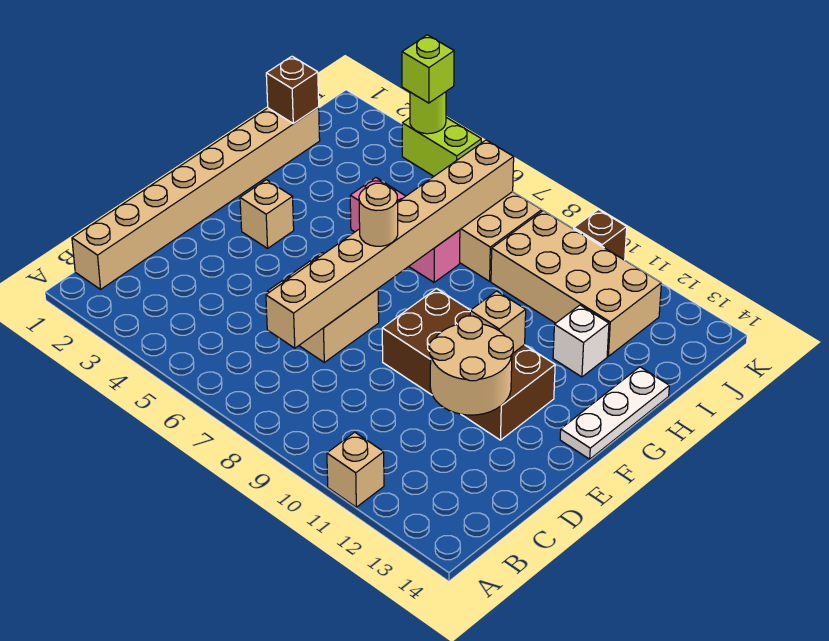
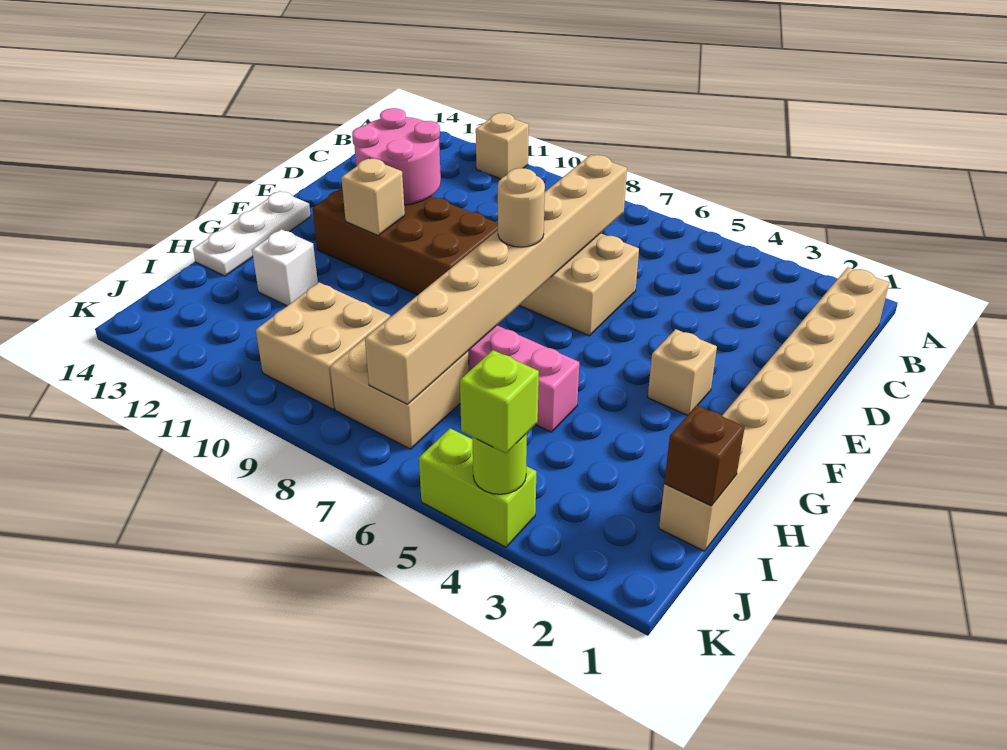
tan round brick D11:E12 level 2 -> pink round brick D11:E12 level 2
tan brick I9:J12 level 1 -> tan brick I9:J10 level 1
brown brick K10 level 1 -> none

